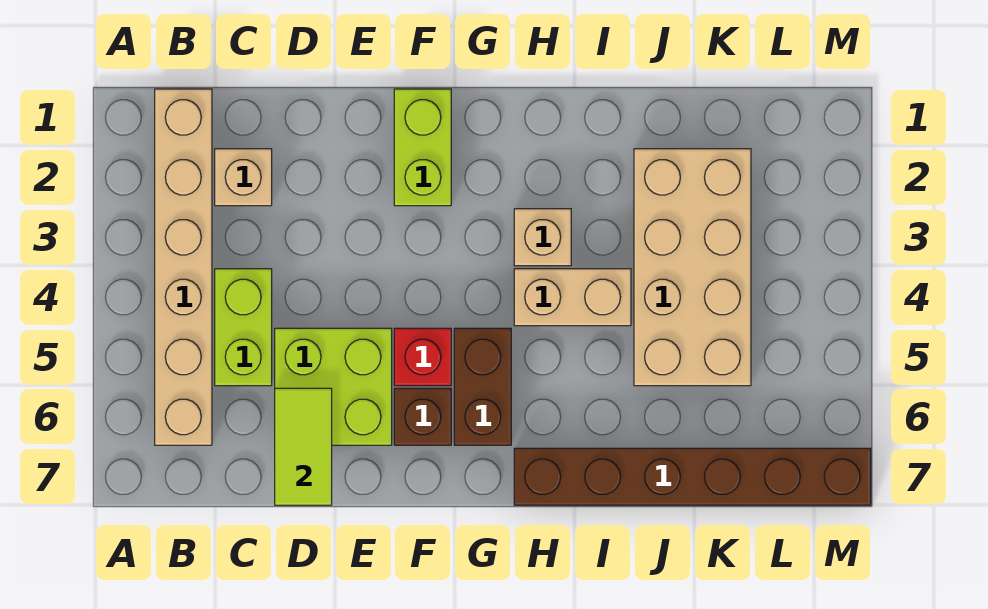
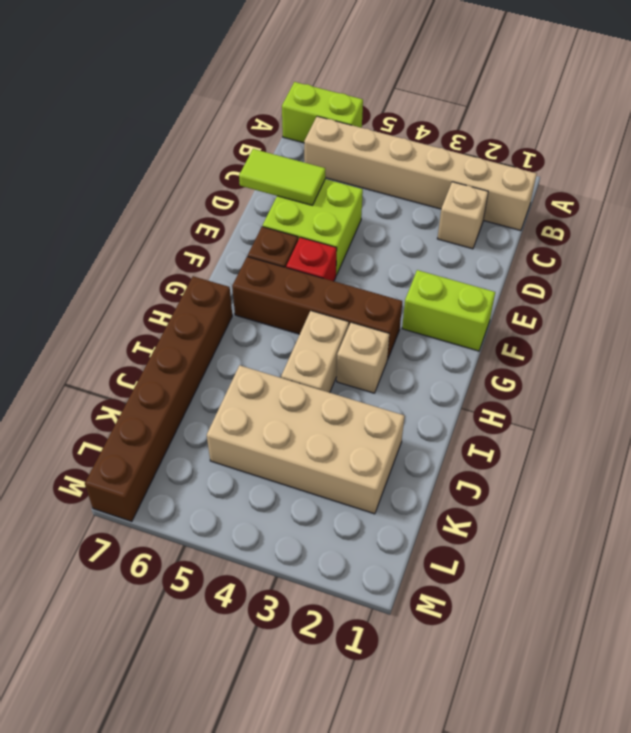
lime brick C4:C5 level 1 -> lime brick A6:A7 level 1
brown brick G5:G6 level 1 -> brown brick G3:G6 level 1

